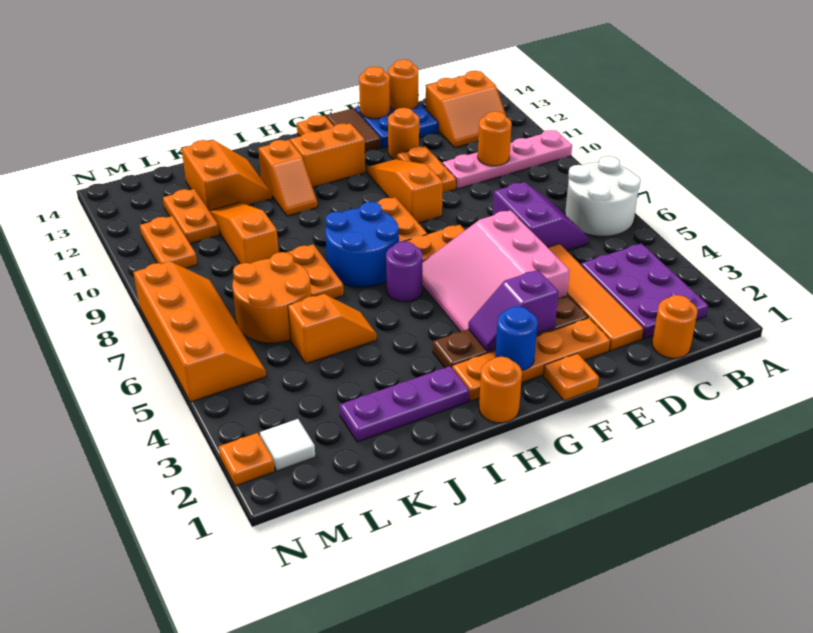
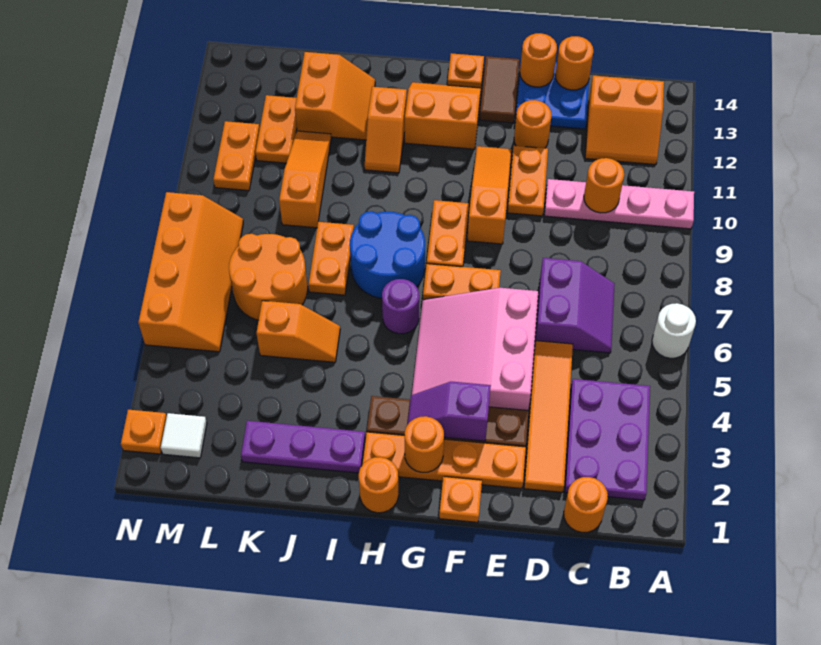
white round brick A6:B7 level 1 -> white round brick A6 level 1
blue round brick G2 level 2 -> orange round brick G2 level 2

